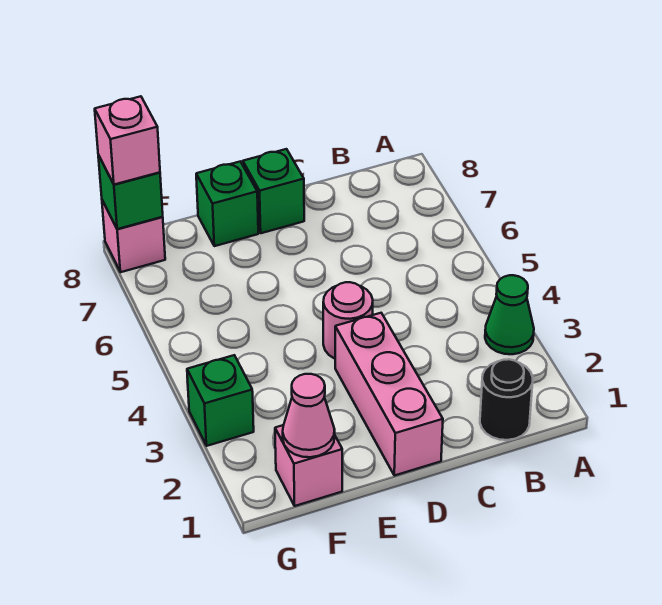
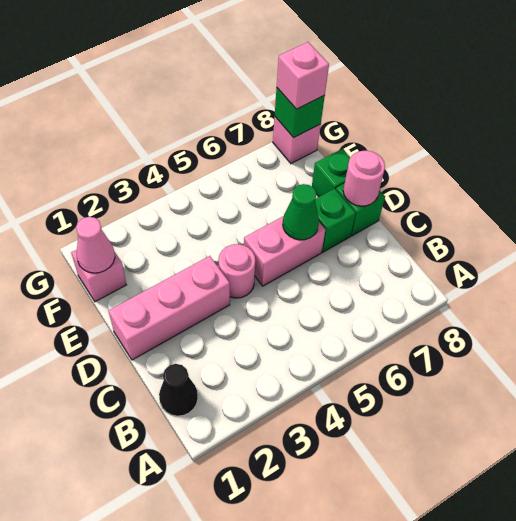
green cone A3 level 1 -> green cone D6 level 2
black round brick B1 level 1 -> black cone B1 level 1
none -> pink brick D5:D6 level 1
none -> pink round brick D8 level 2
green brick G3 level 1 -> green brick D7 level 1

